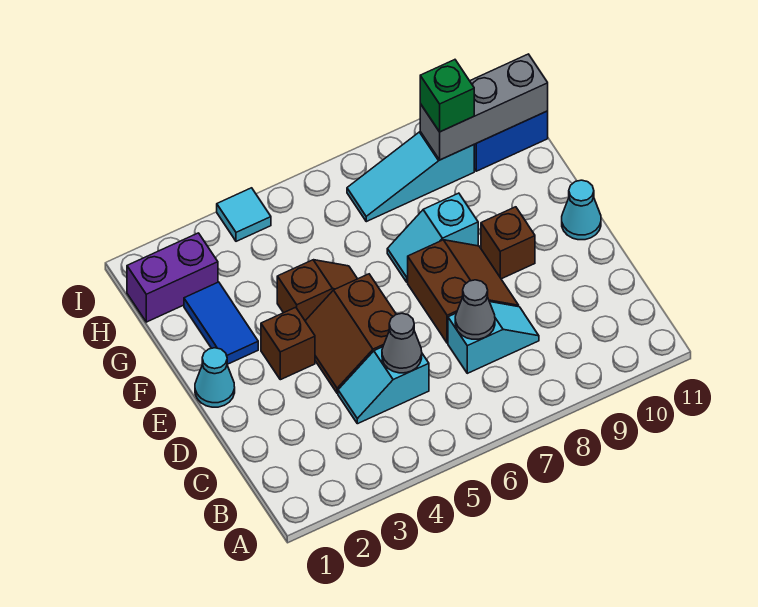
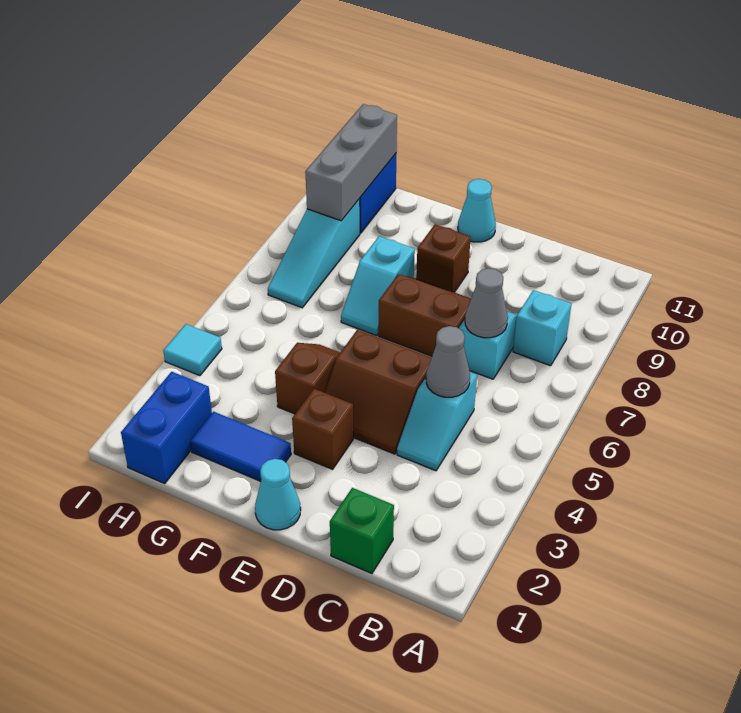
none -> cyan brick B8 level 1
purple brick H1:H2 level 1 -> blue brick H1:H2 level 1
green brick H9 level 3 -> green brick C1 level 1

